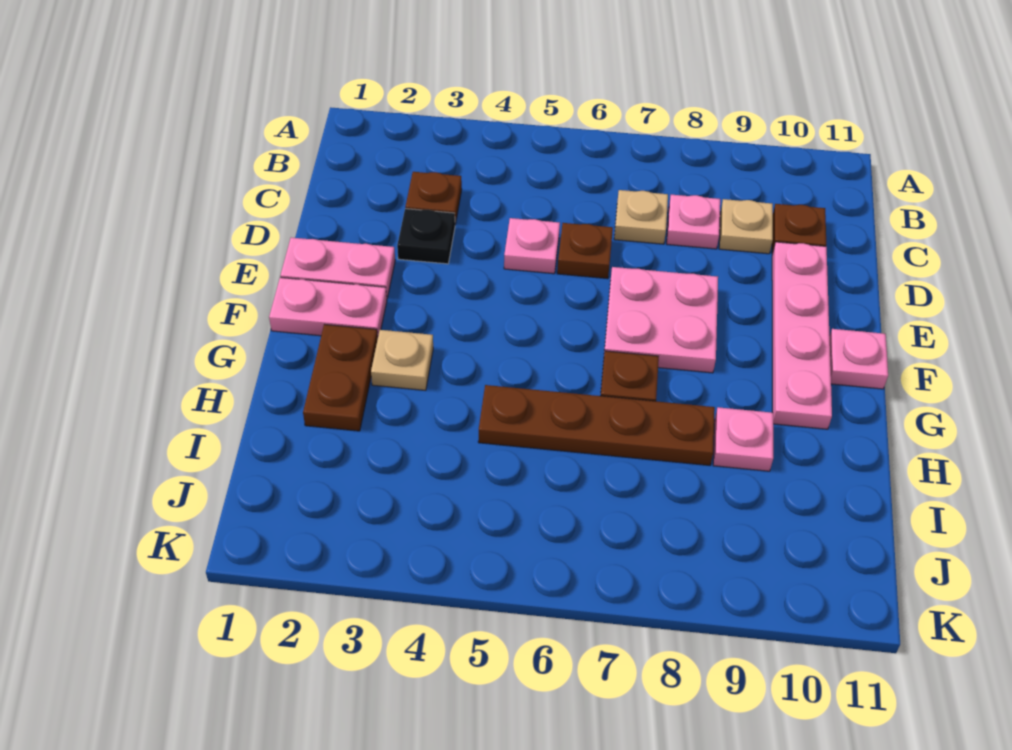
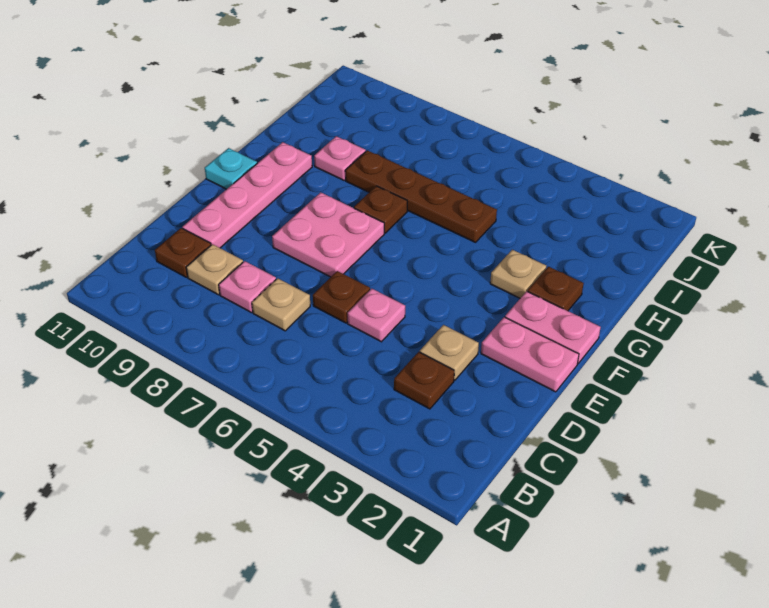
black plate D3 level 1 -> tan plate D3 level 1
pink plate F11 level 1 -> cyan plate F11 level 1
brown plate G2:H2 level 1 -> brown plate G2 level 1

